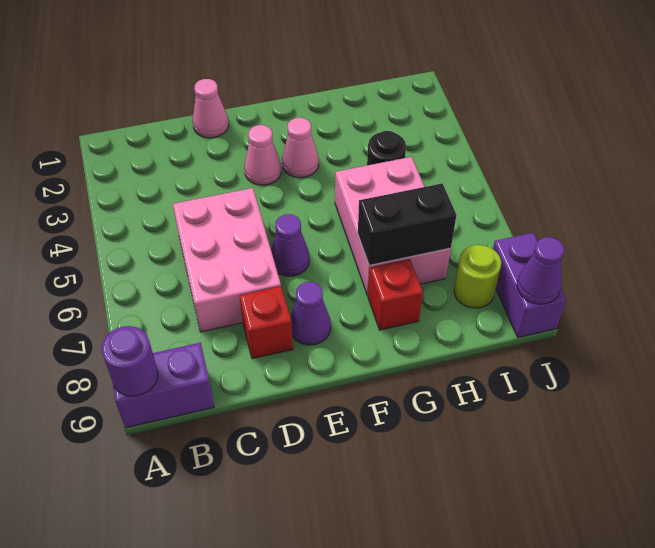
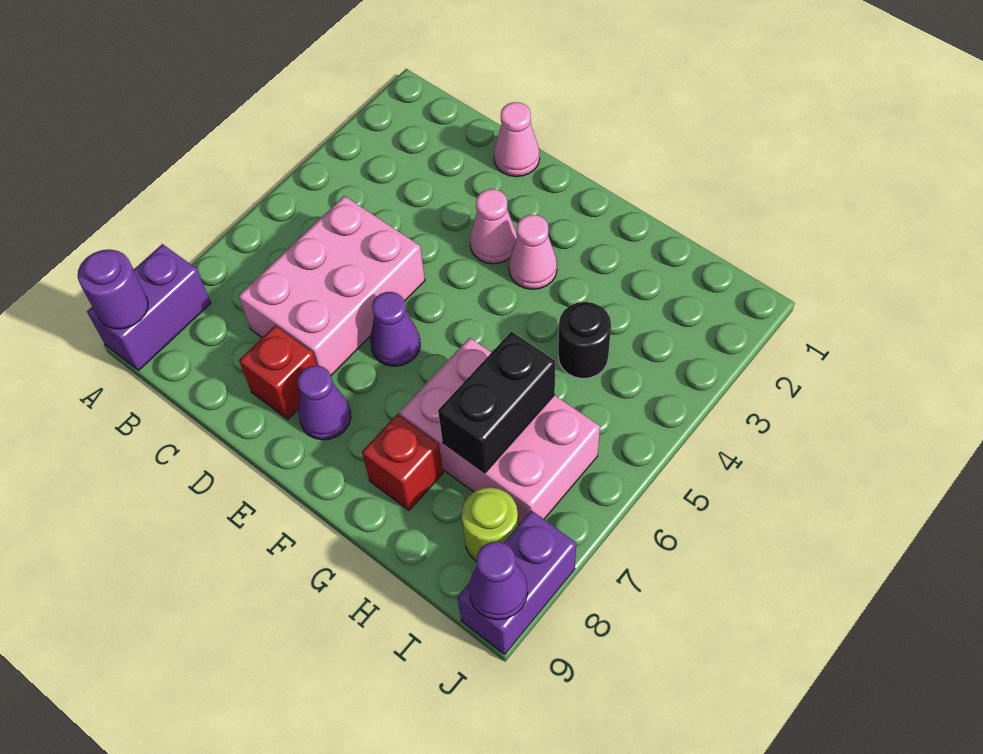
purple brick A9:B9 level 1 -> purple brick A8:A9 level 1
pink brick G5:H7 level 1 -> pink brick G6:I7 level 1
black brick G7:H7 level 2 -> black brick H6:H7 level 2

